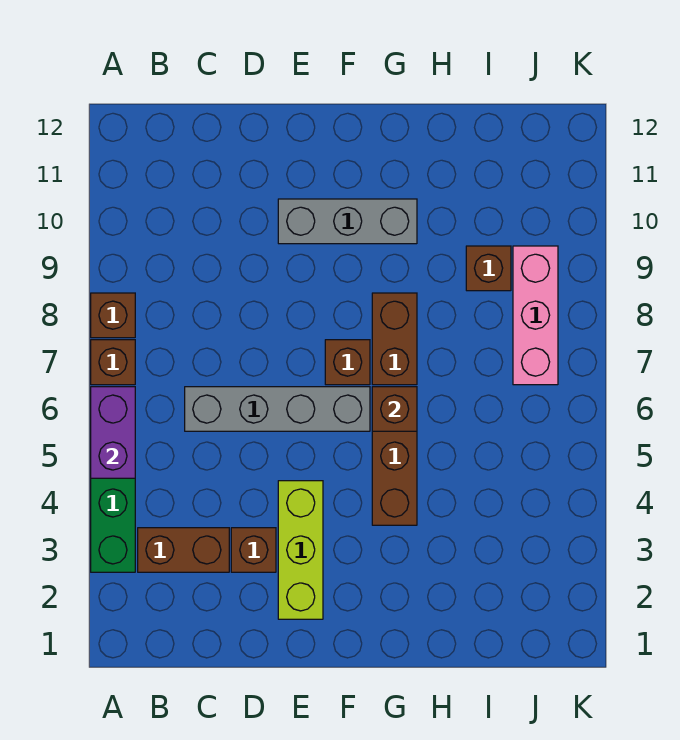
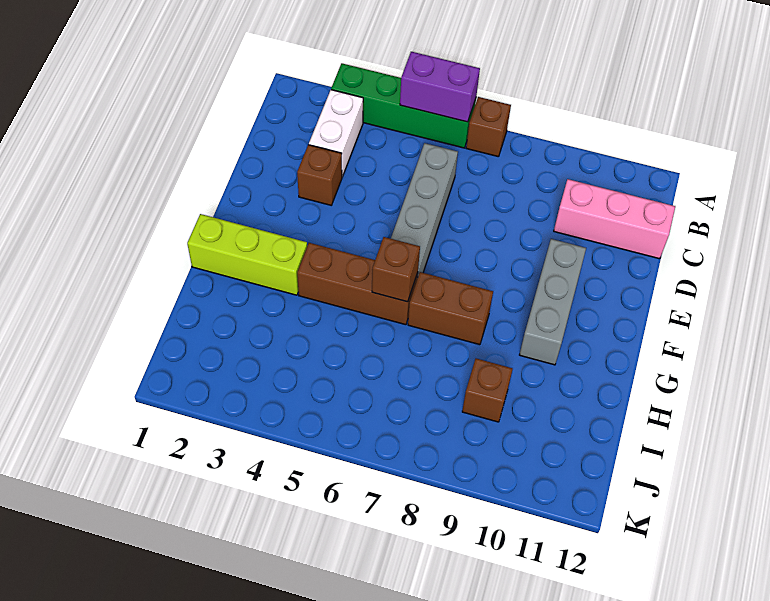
brown brick A8 level 1 -> none
brown brick B3:C3 level 1 -> white brick B3:C3 level 1
lime brick E2:E4 level 1 -> lime brick G1:G3 level 1
brown brick F7 level 1 -> none
pink brick J7:J9 level 1 -> pink brick C10:C12 level 1

